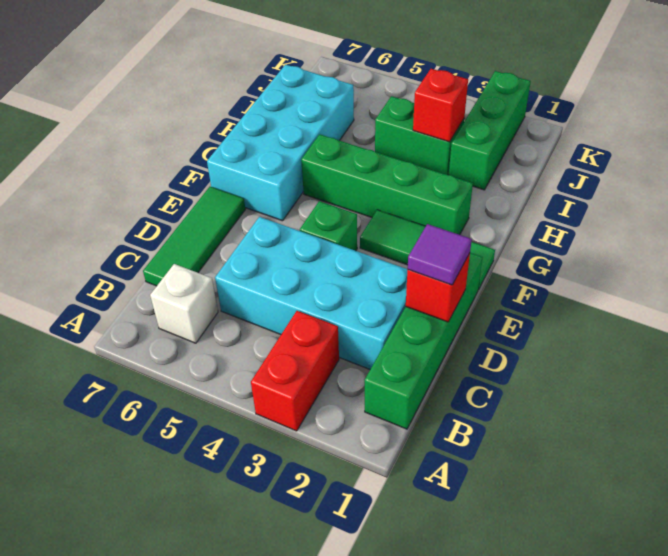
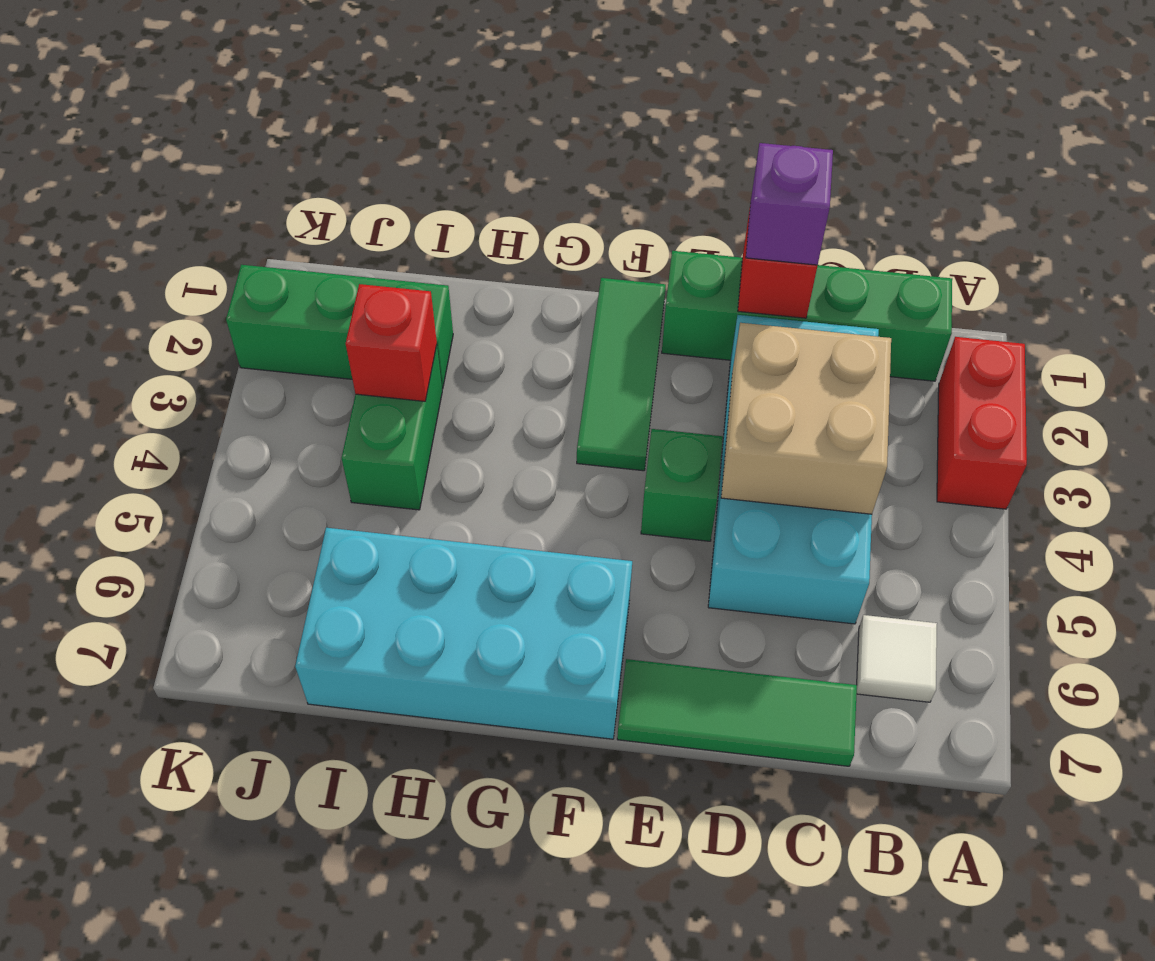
red brick A3:B3 level 1 -> red brick A2:A3 level 1
white brick B6 level 1 -> white tile B6 level 1
none -> tan brick C3:D4 level 2
purple tile D1 level 3 -> purple brick D1 level 3
green brick G2:G5 level 1 -> none

